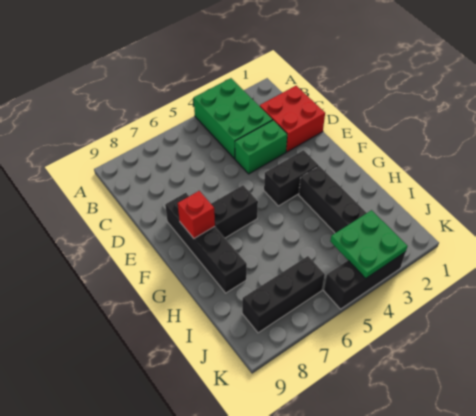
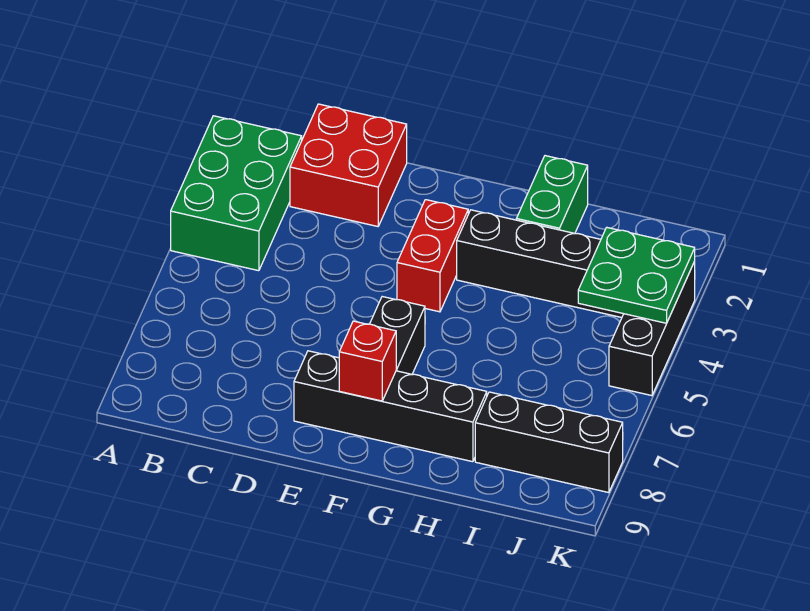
green brick A3:C4 level 1 -> green brick A2:B4 level 1
green brick D3:D4 level 1 -> green brick H1:H2 level 1
black brick F3:F4 level 1 -> red brick F3:F4 level 1
black brick J6:J8 level 1 -> black brick I8:K8 level 1

